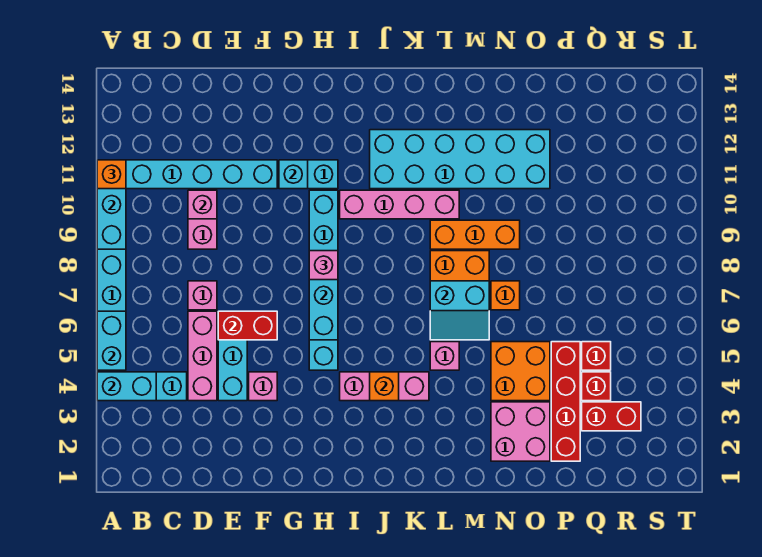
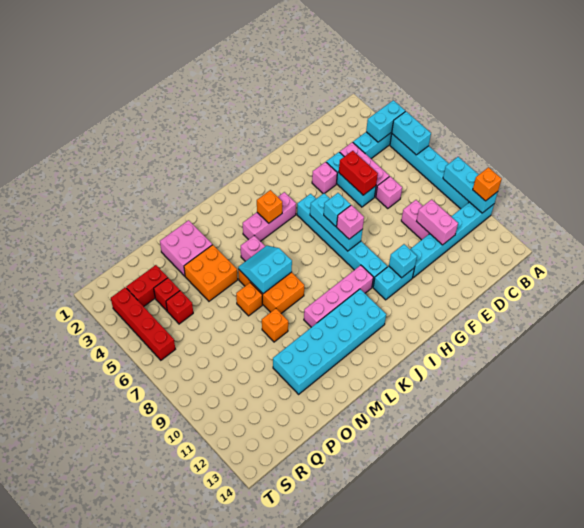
pink brick D10 level 2 -> pink brick D10:D11 level 2
red brick E6:F6 level 2 -> red brick E5:E6 level 2
none -> cyan brick H7 level 3
orange brick L9:N9 level 1 -> orange brick N9 level 1
red brick P2:P5 level 1 -> red brick S3:S6 level 1

